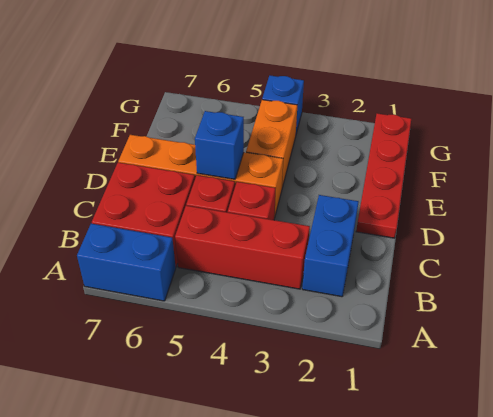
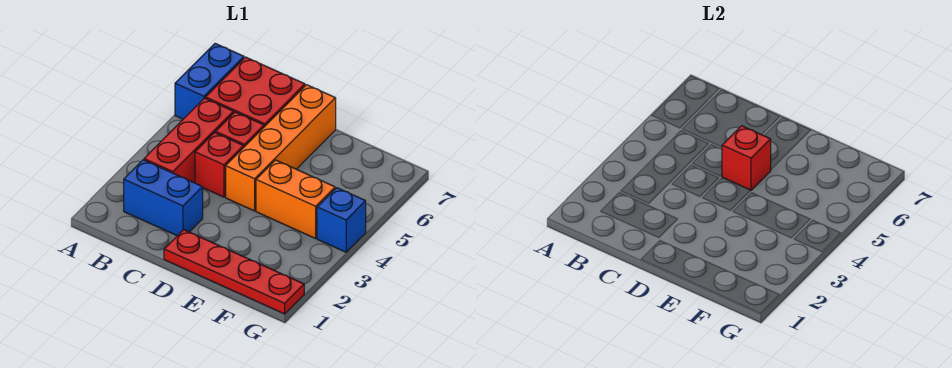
blue brick D5 level 2 -> red brick D5 level 2

